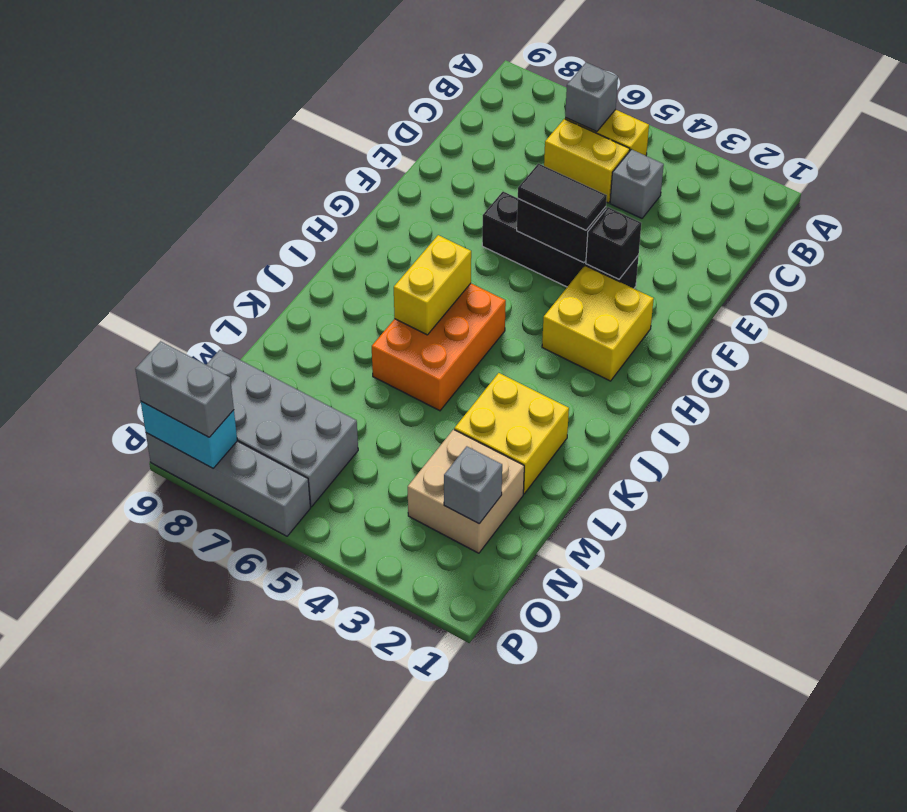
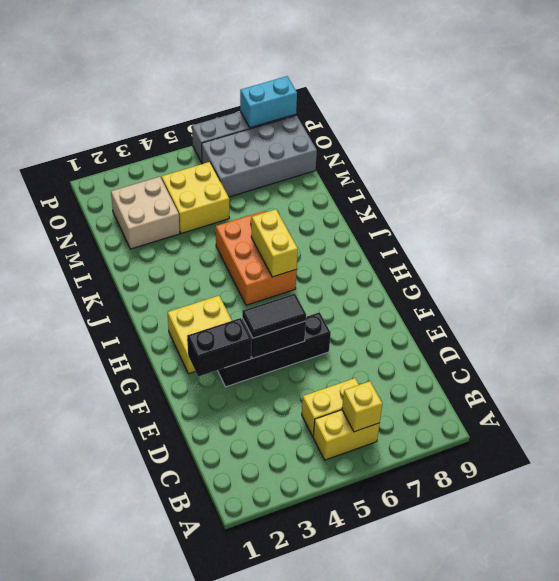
grey brick B6 level 2 -> yellow brick B6 level 2
grey brick C4 level 1 -> none
black brick F3 level 2 -> black brick F2:F3 level 2
yellow brick K2:L3 level 1 -> yellow brick M4:N5 level 1
grey brick N2 level 2 -> none
grey brick P8:P9 level 3 -> none

